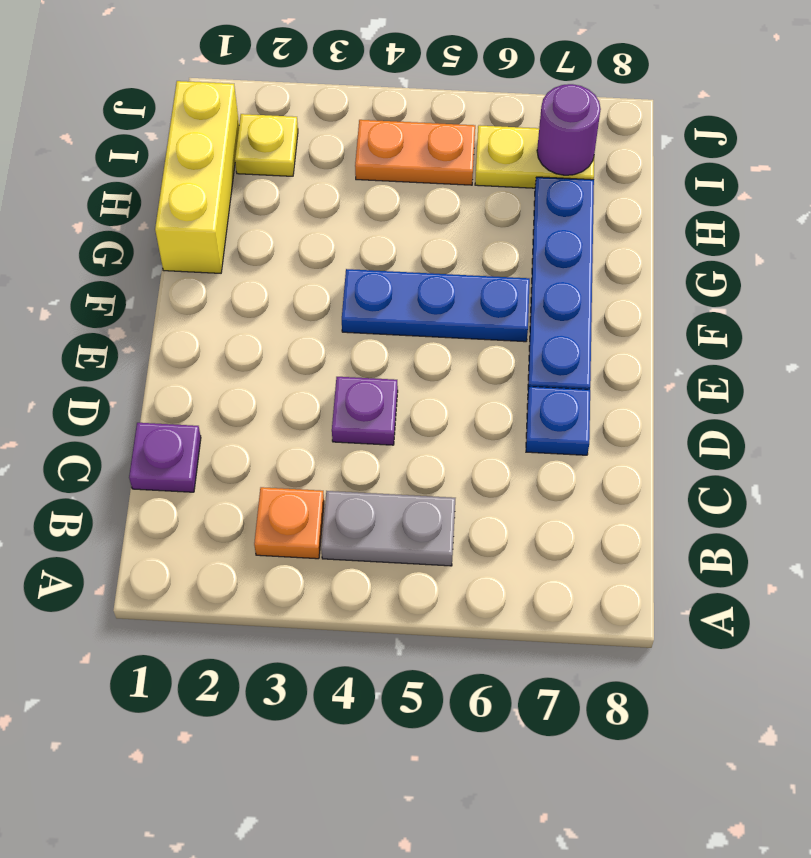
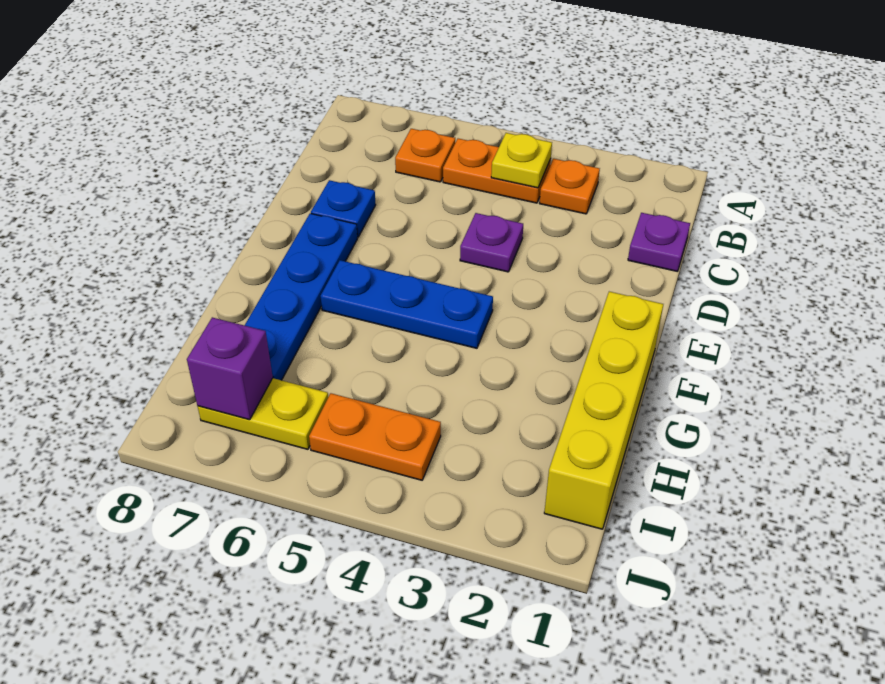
grey plate B4:B5 level 1 -> orange plate B4:B5 level 1
none -> orange plate B6 level 1
yellow brick G1:I1 level 1 -> yellow brick F1:I1 level 1
yellow plate I2 level 1 -> yellow plate B4 level 2
purple round brick I7 level 2 -> purple brick I7 level 2

